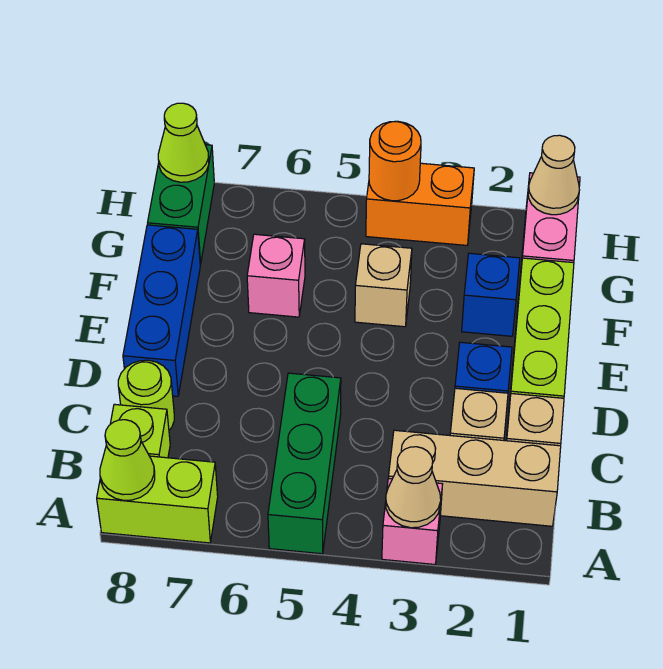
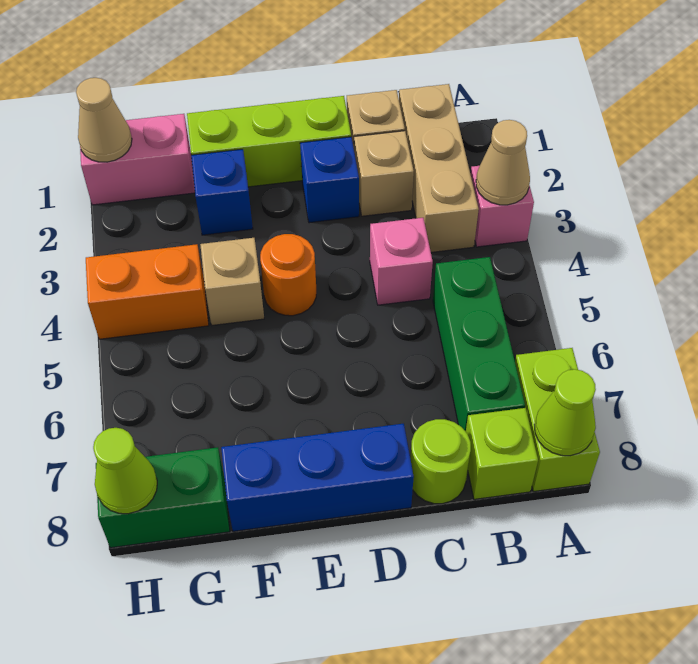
green brick A5:C5 level 1 -> green brick B5:B7 level 1
pink brick F6 level 1 -> pink brick C4 level 1
orange brick H3:H4 level 1 -> orange brick G4:H4 level 1
orange round brick H4 level 2 -> orange round brick E4 level 1

